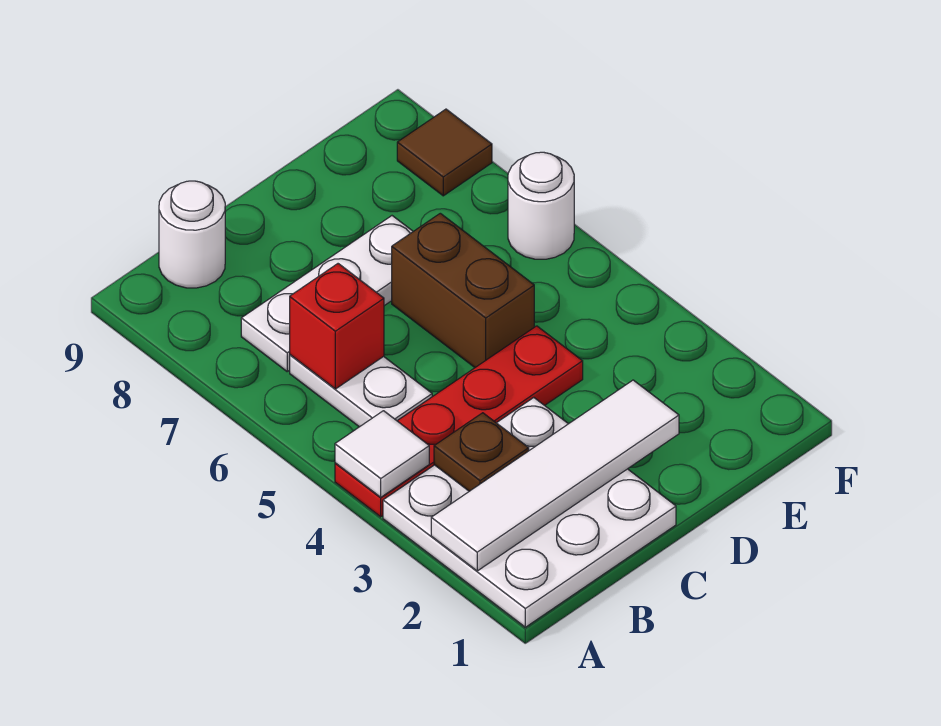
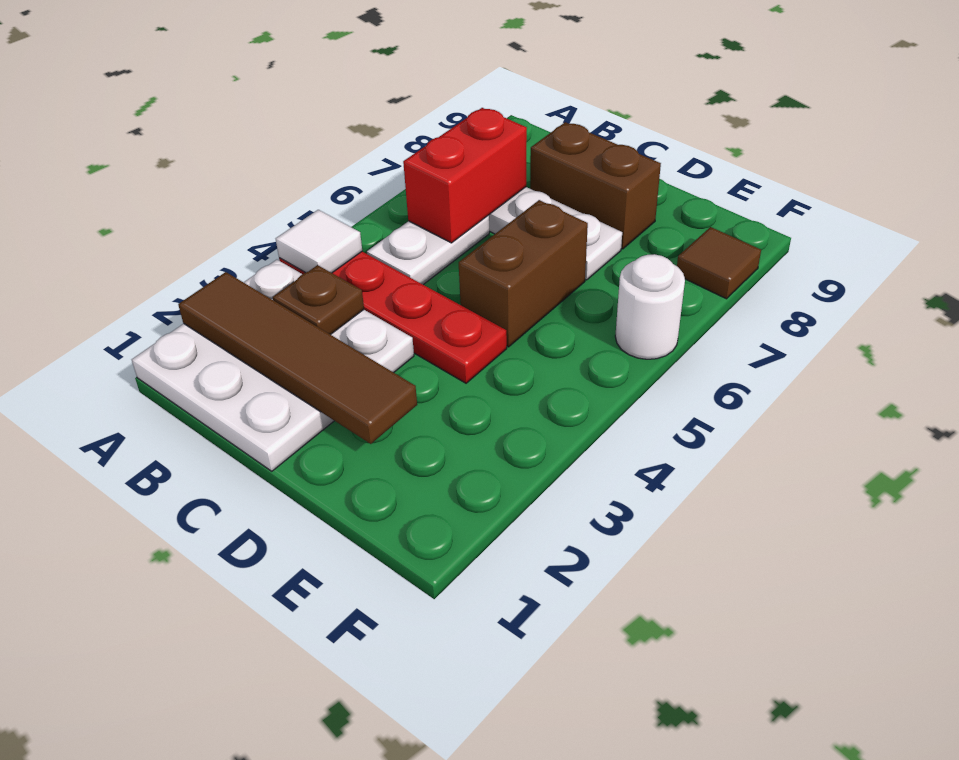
white tile A2:D2 level 2 -> brown tile A2:D2 level 2
red brick B6 level 2 -> red brick B6:B7 level 2
white round brick B9 level 1 -> none
none -> brown brick C8:D8 level 1

